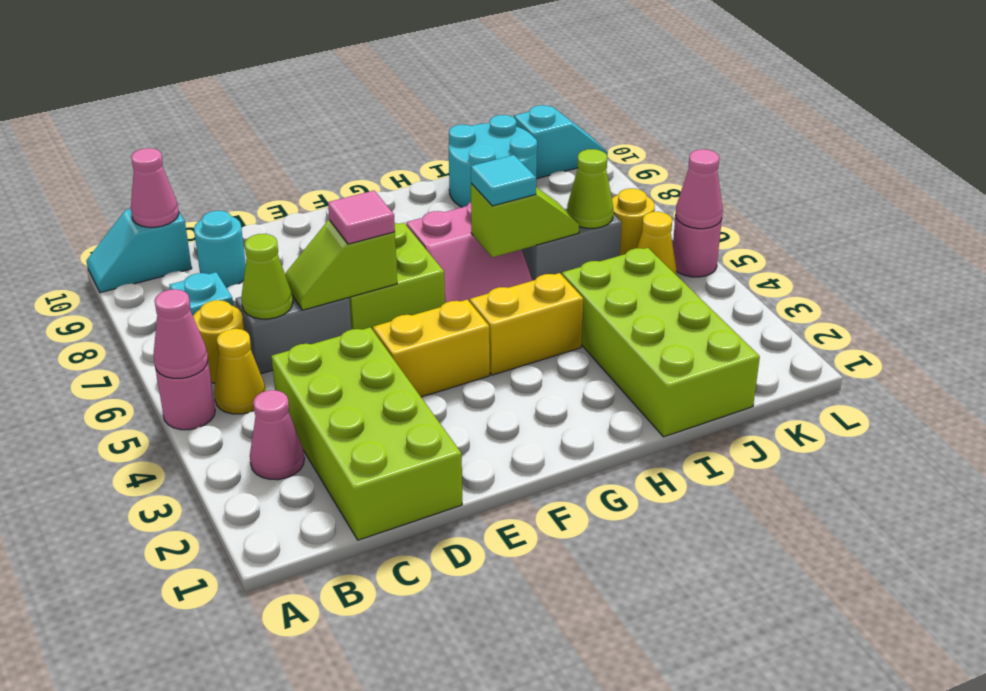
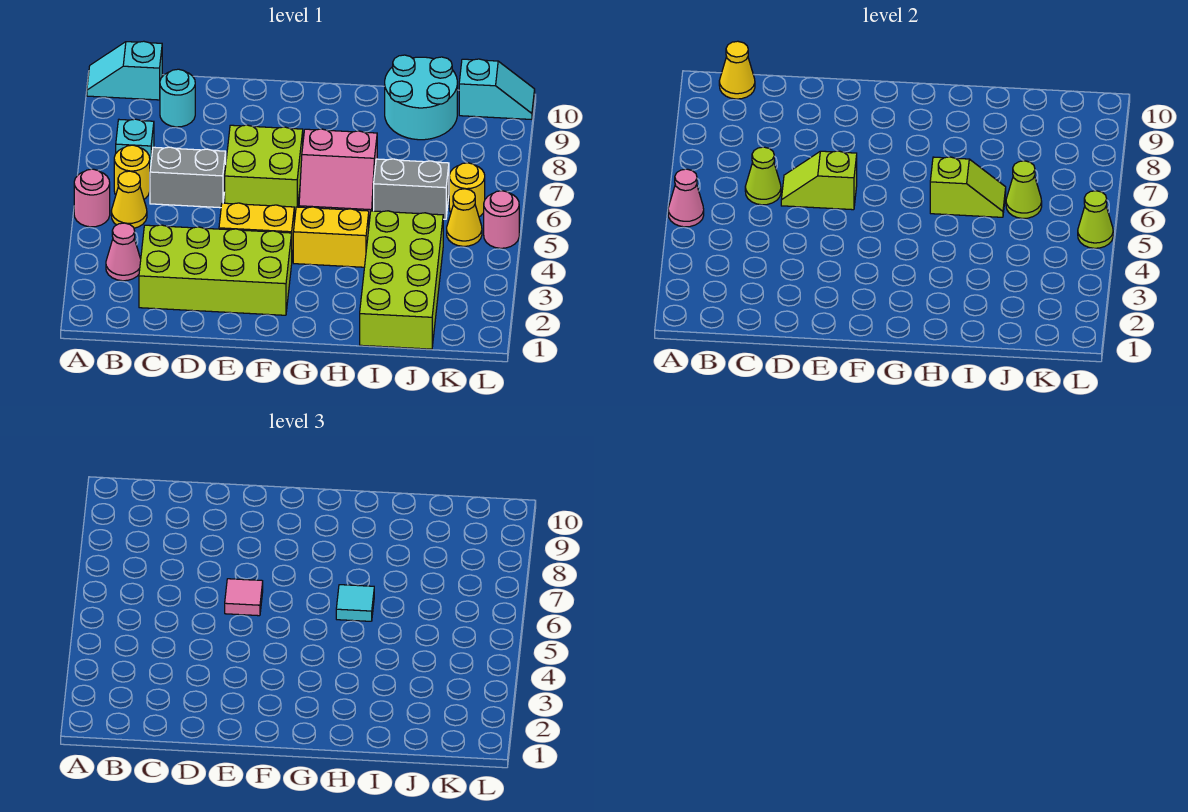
pink cone B10 level 2 -> yellow cone B10 level 2
lime brick C1:D4 level 1 -> lime brick C2:F3 level 1
pink cone L5 level 2 -> lime cone L5 level 2

